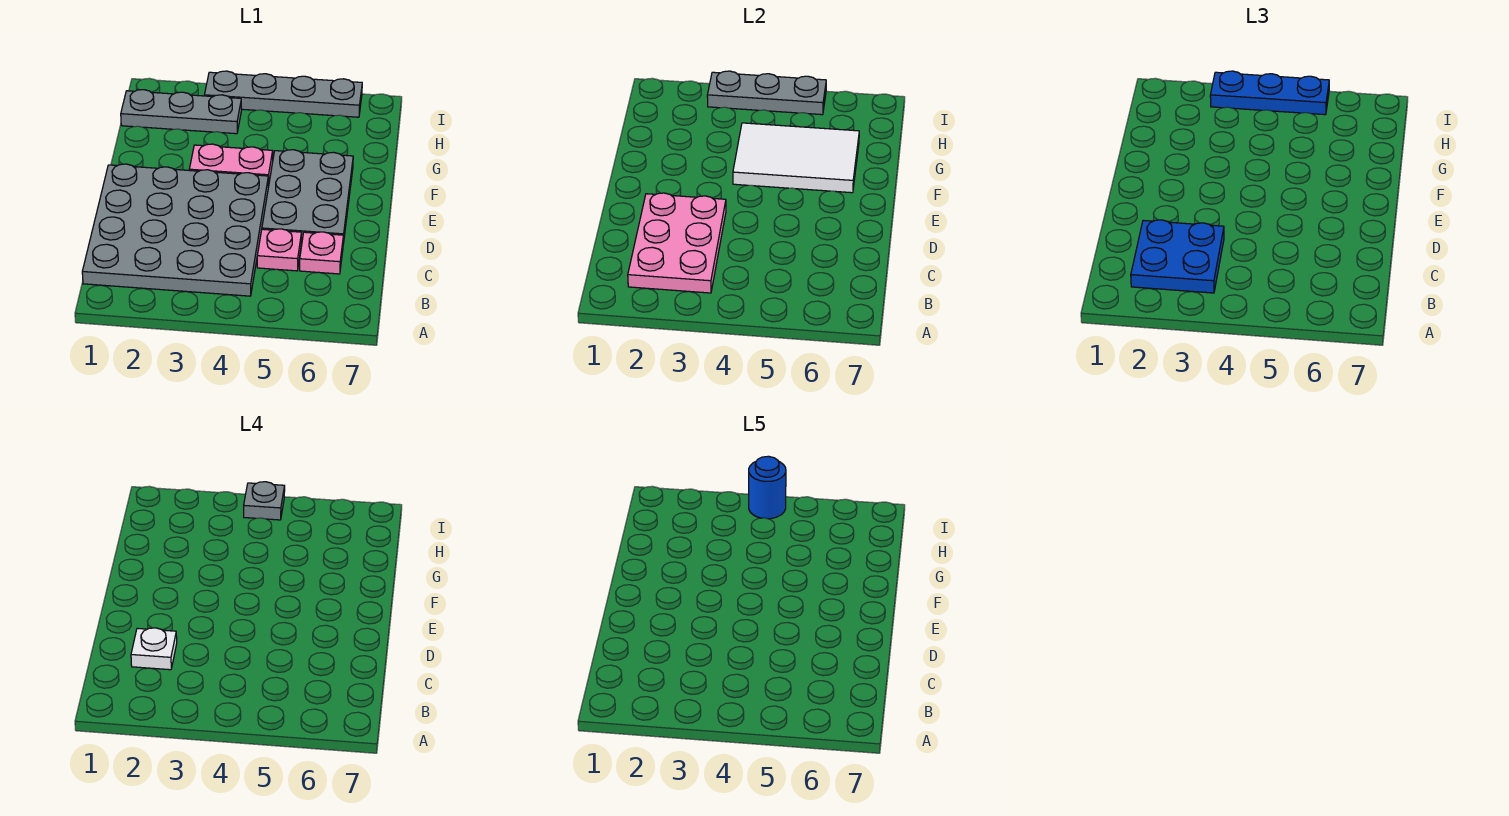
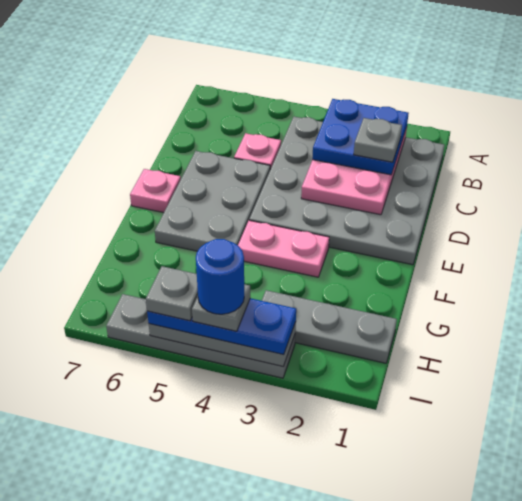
white plate C2 level 4 -> grey plate C2 level 4
pink plate C6 level 1 -> pink plate E7 level 1
white tile F4:G6 level 2 -> none
none -> grey plate I5 level 4

